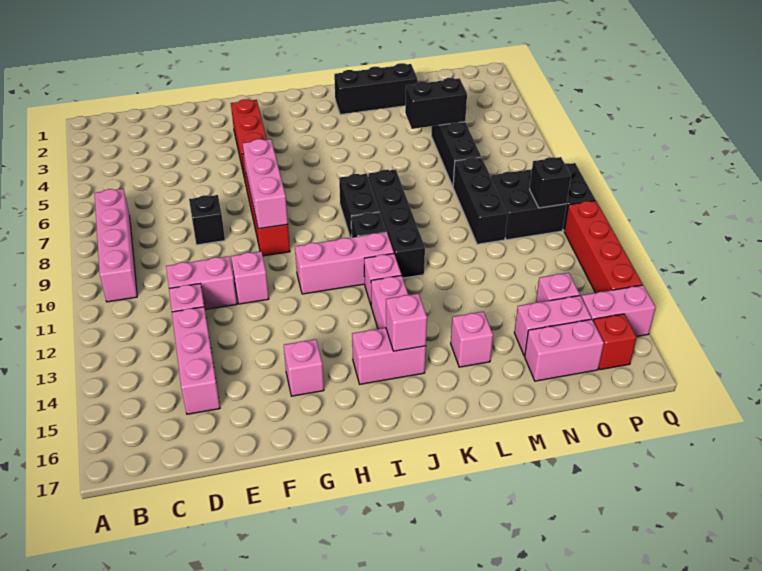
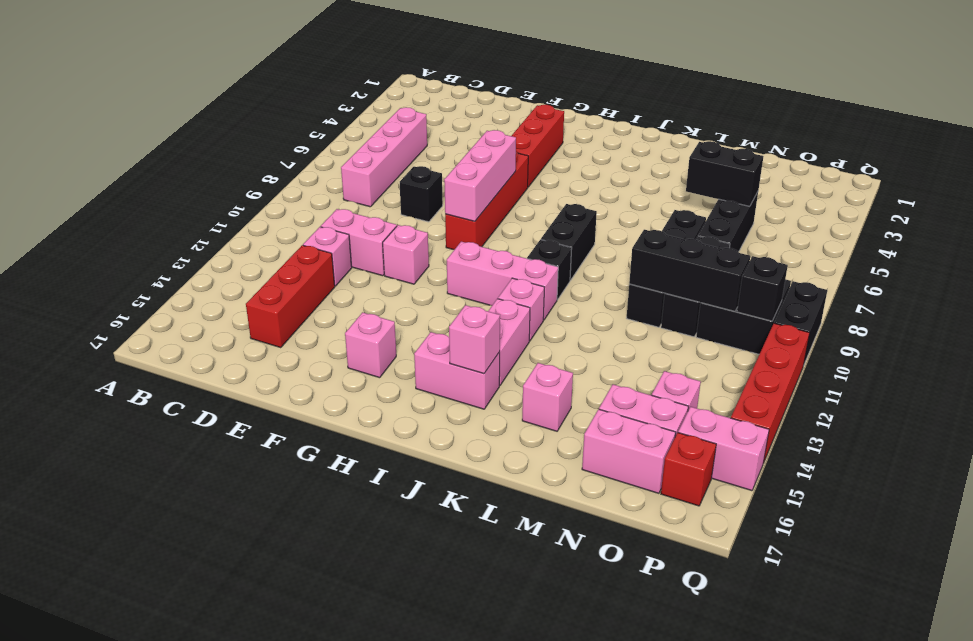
pink brick B7:B10 level 1 -> pink brick C5:C8 level 1
pink brick D13:D15 level 1 -> red brick D13:D15 level 1
black brick K2:M2 level 1 -> black brick M10:O10 level 2
black brick K8:K11 level 1 -> black brick M7:M10 level 1

